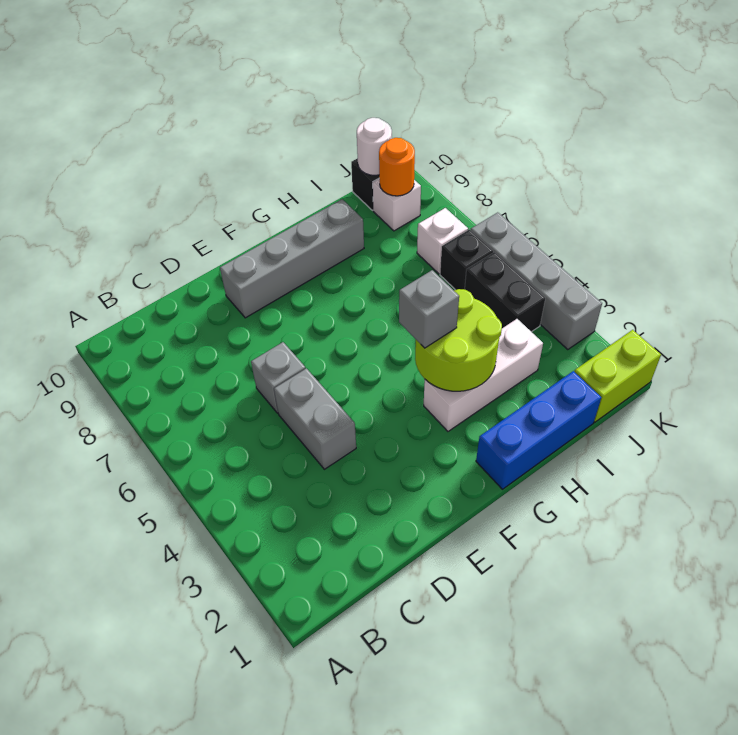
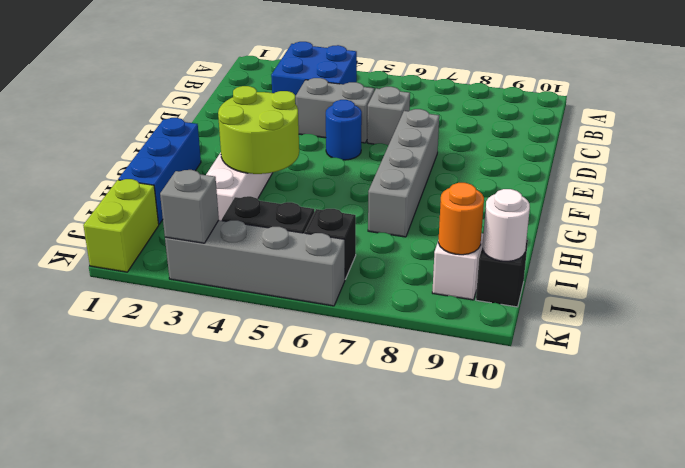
none -> blue brick B3:C4 level 1
none -> blue round brick E5 level 1
grey brick E9:H9 level 1 -> grey brick E7:H7 level 1
grey brick G4 level 3 -> grey brick K3 level 2
white brick J7 level 1 -> none

